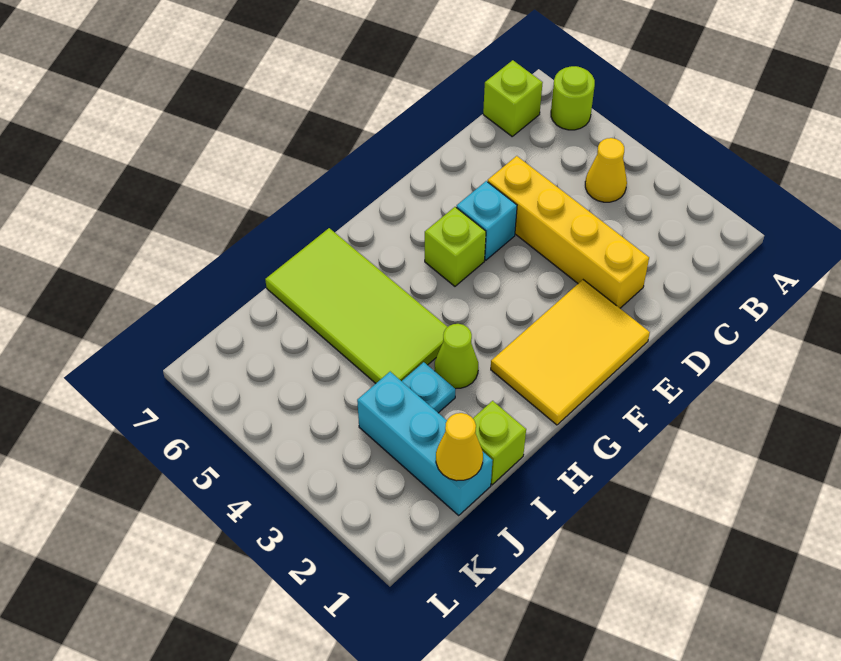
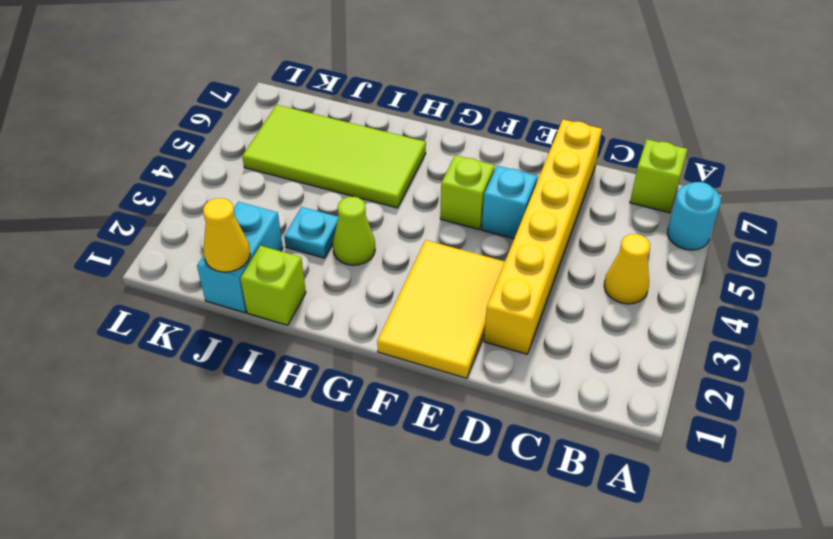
lime round brick A6 level 1 -> cyan round brick A6 level 1
yellow brick D2:D5 level 1 -> yellow brick D2:D7 level 1
yellow tile E1:G2 level 1 -> yellow tile E1:F3 level 1
lime tile H4:I7 level 1 -> lime tile H5:K6 level 1
cyan brick J1:J3 level 1 -> cyan brick J1:J2 level 1

